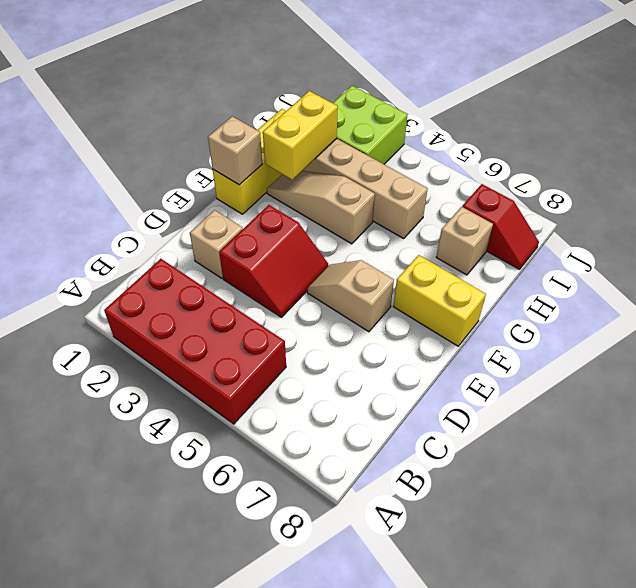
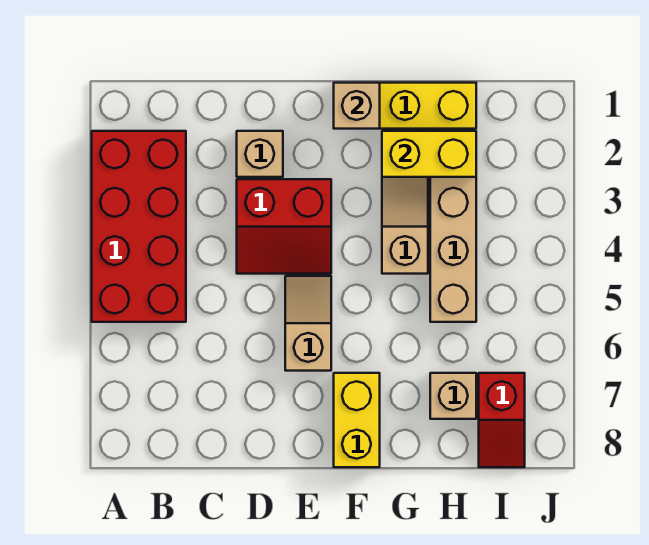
lime brick I2:J3 level 1 -> none

